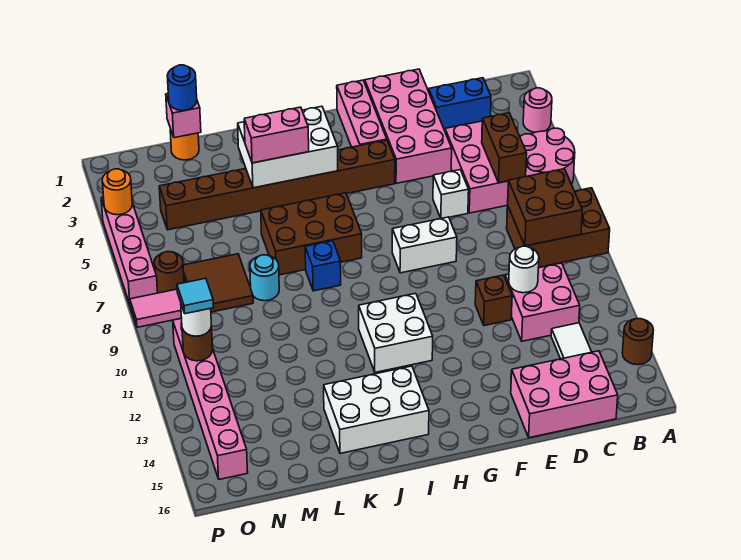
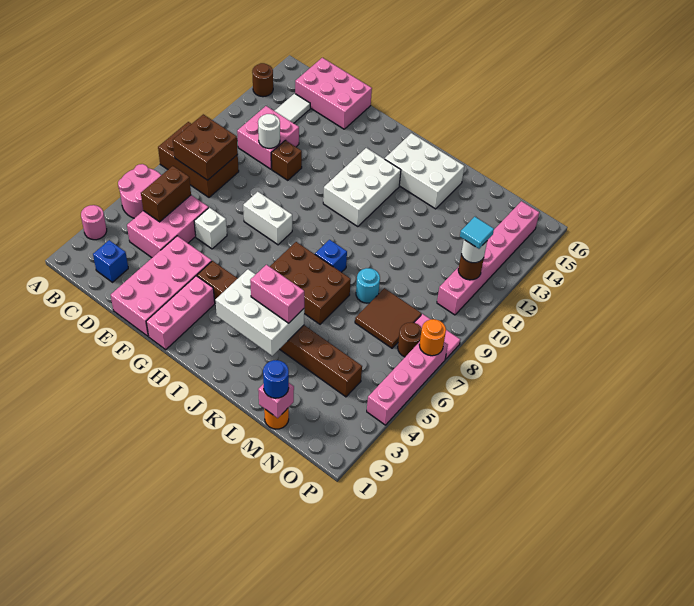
blue brick C2:D2 level 1 -> blue brick C2 level 1
white brick H11:I12 level 1 -> white brick H11:I13 level 1
orange round brick P4 level 2 -> orange round brick P7 level 2

